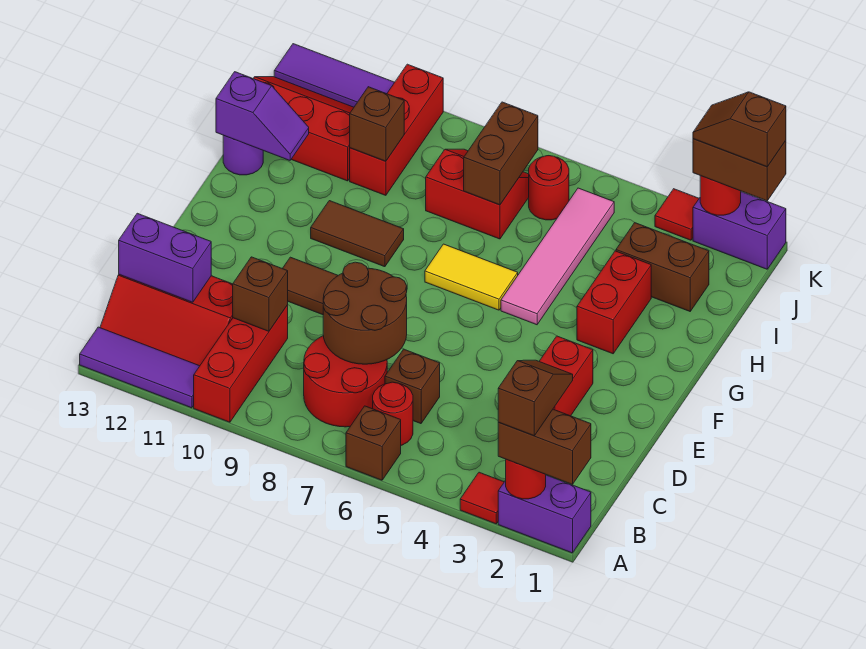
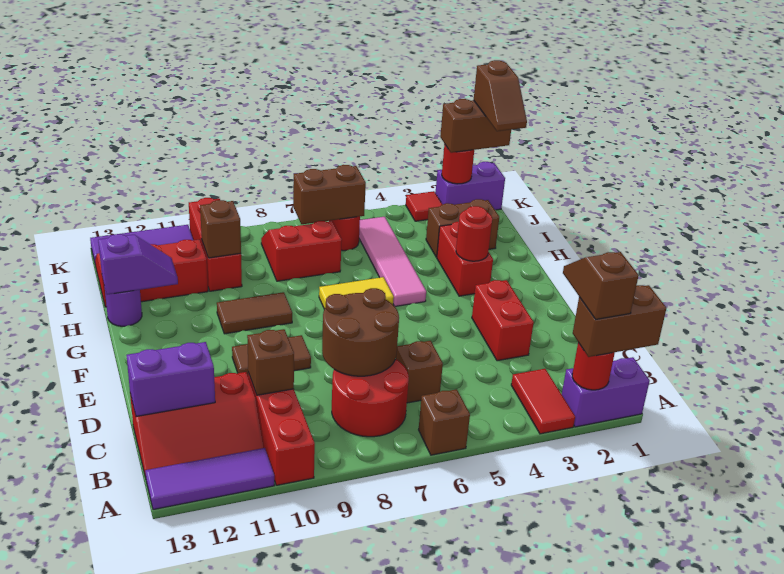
red tile A3 level 1 -> red tile A3:B3 level 1
red round brick B6 level 1 -> red round brick G3 level 2
brown brick I7:J7 level 2 -> brown brick J6:J7 level 2
brown slope K1:K2 level 4 top 1 -> brown slope J1:K1 level 4 top K

